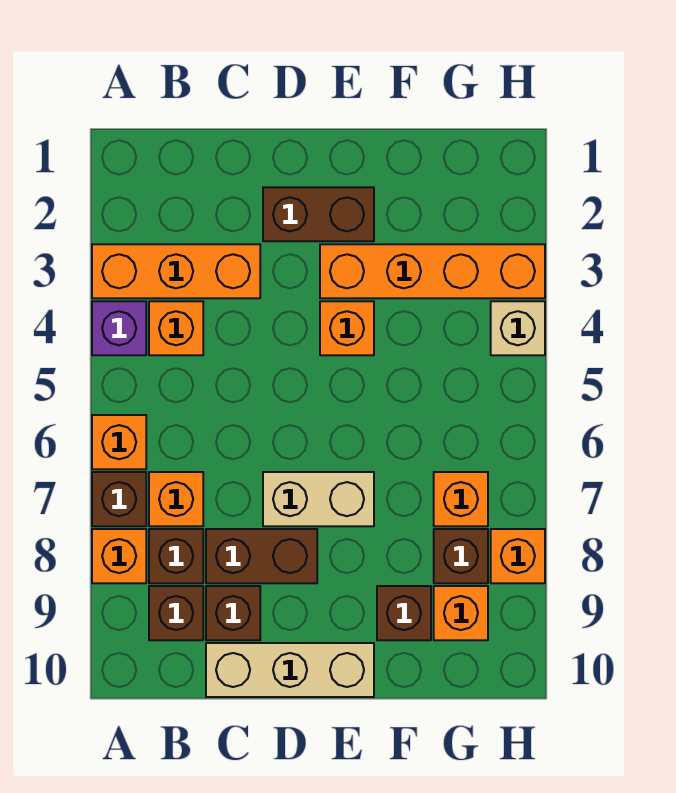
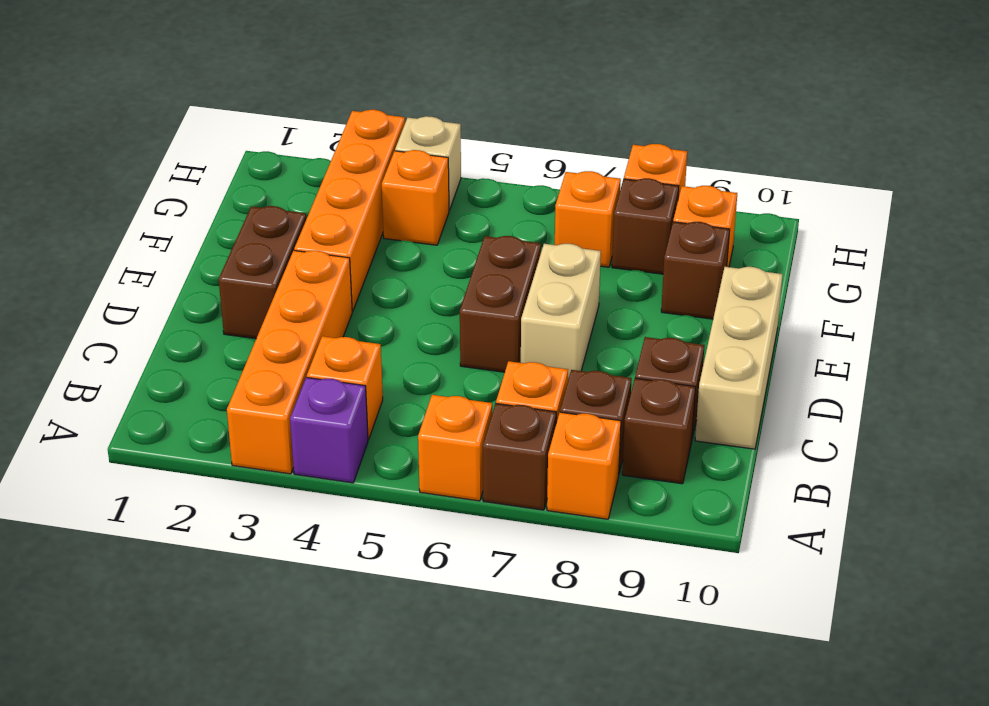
orange brick A3:C3 level 1 -> orange brick A3:D3 level 1
brown brick C8:D8 level 1 -> brown brick D6:E6 level 1
orange brick E4 level 1 -> orange brick G4 level 1

